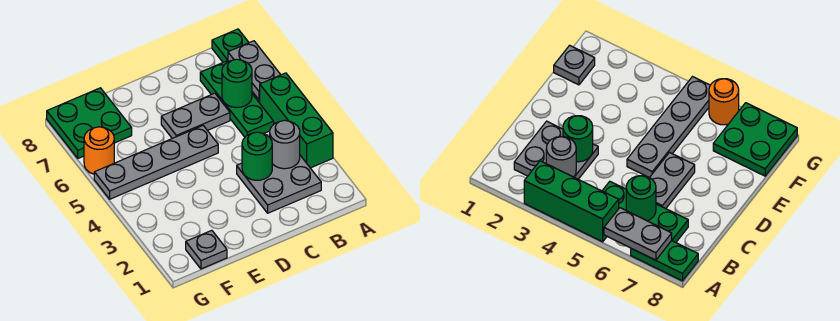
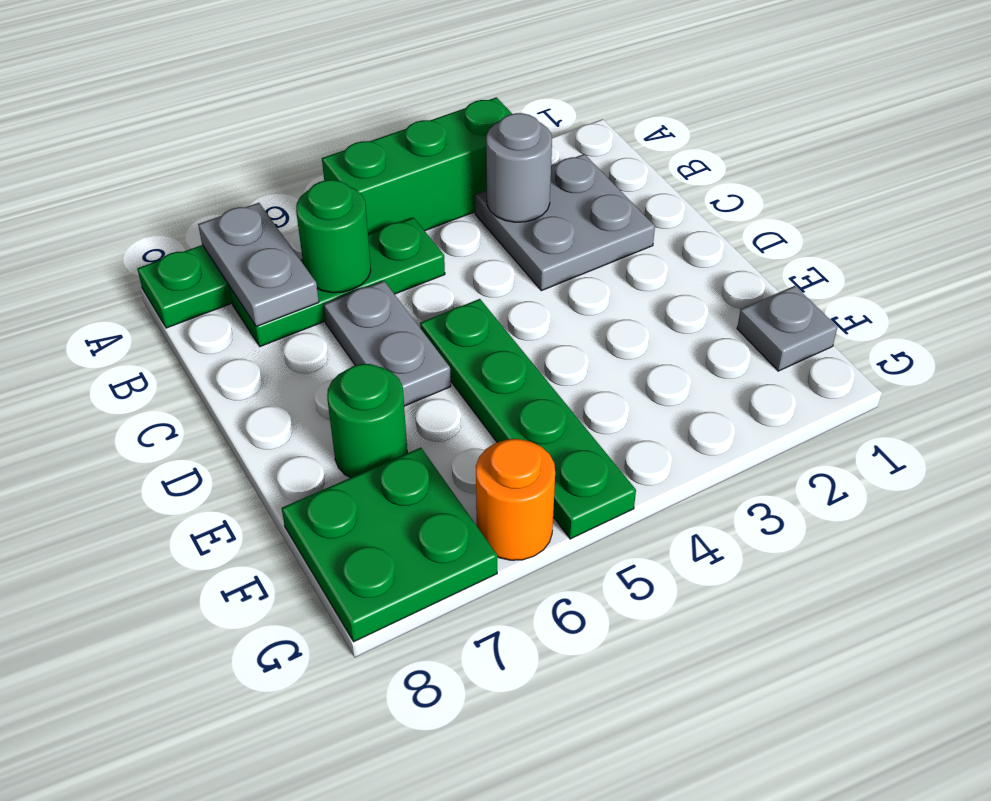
grey plate A6:A7 level 2 -> grey plate A7:B7 level 2
green round brick C3 level 2 -> green round brick E7 level 1
grey plate D5:G5 level 1 -> green plate D5:G5 level 1

